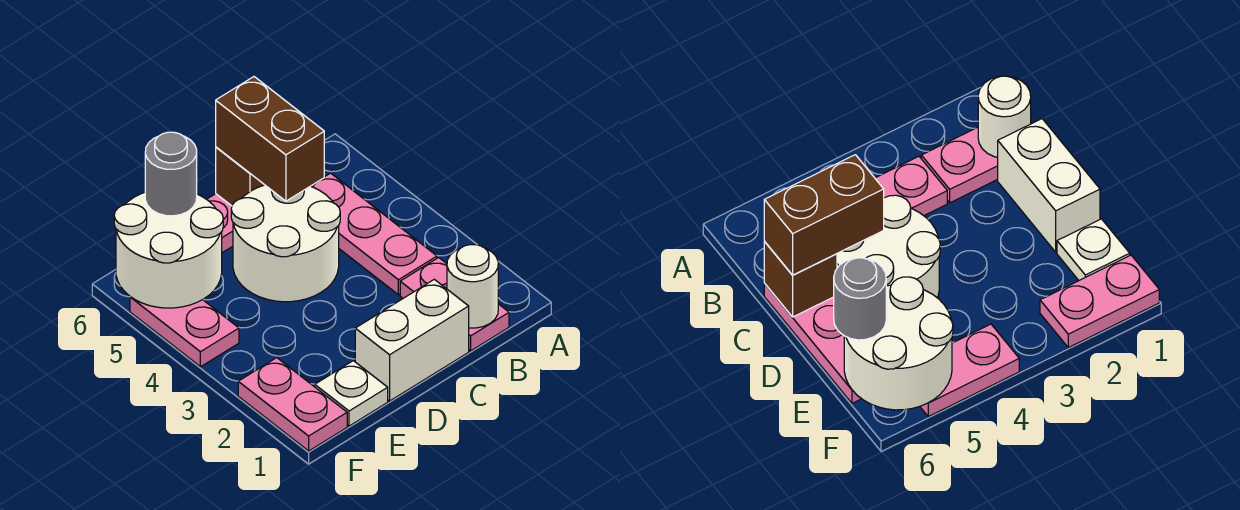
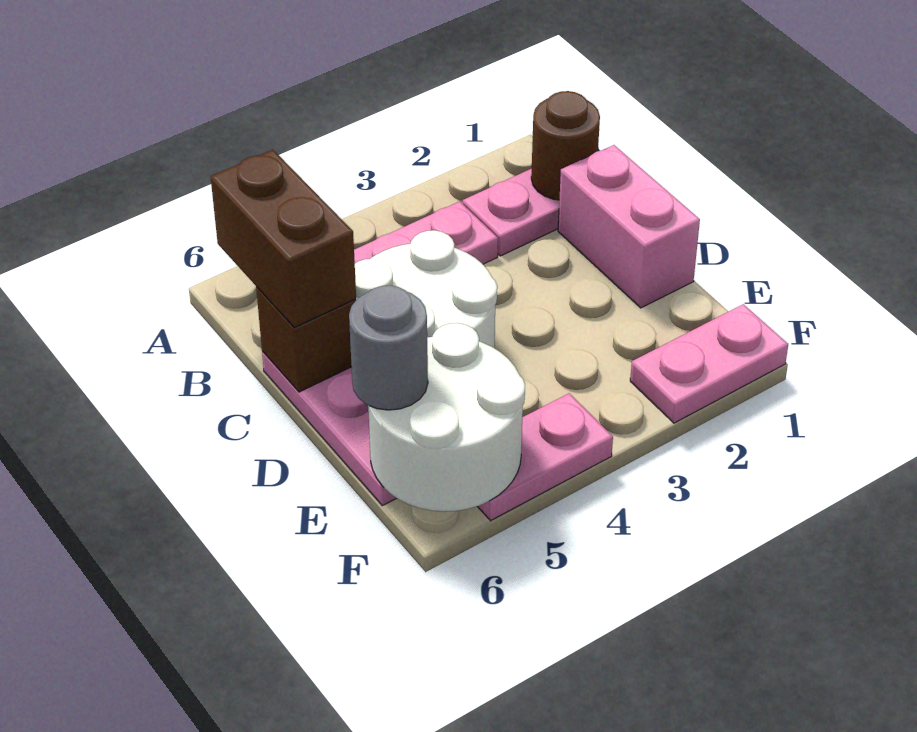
white round brick B1 level 2 -> brown round brick B1 level 2
white brick C1:D1 level 1 -> pink brick C1:D1 level 1
brown brick C5:C6 level 3 -> brown brick B6:C6 level 3
white plate E1 level 1 -> none

